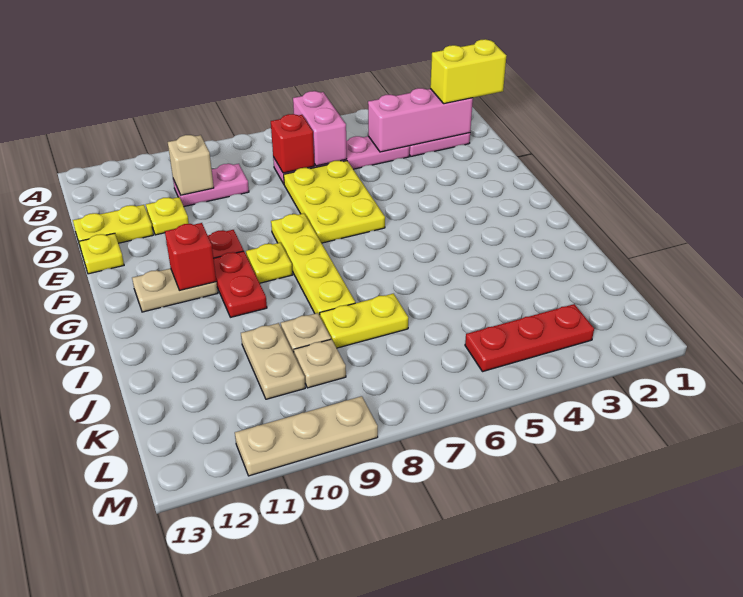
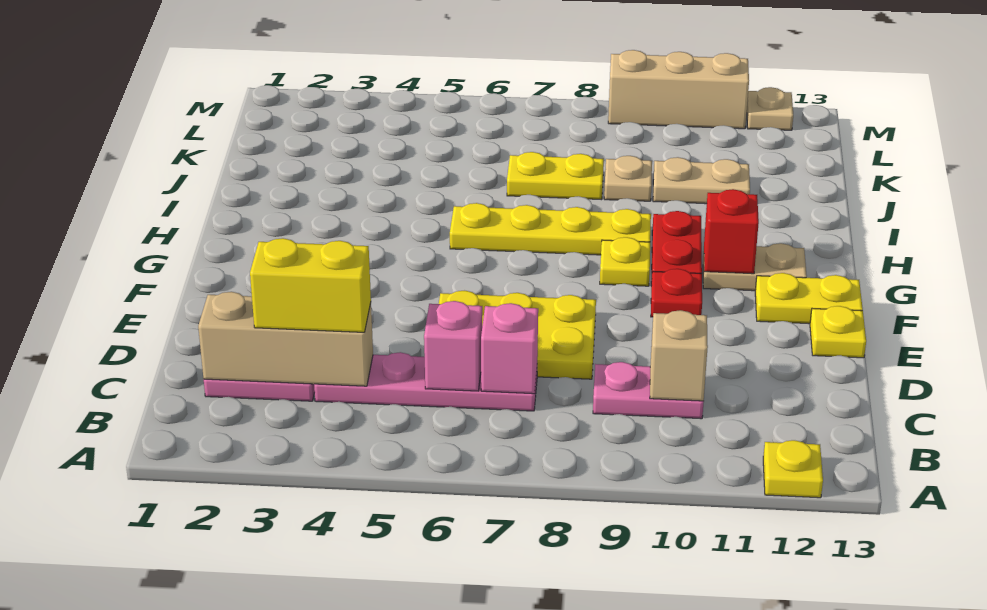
pink brick B6:C6 level 2 -> pink brick C6 level 2
yellow brick C1:C2 level 3 -> yellow brick C3:C4 level 3
pink brick C2:C4 level 2 -> tan brick C2:C4 level 2
red brick C7 level 2 -> pink brick C7 level 2
yellow plate D6:F7 level 1 -> yellow plate D6:E8 level 1
yellow plate D11 level 1 -> yellow plate A12 level 1
yellow plate D12:D13 level 1 -> yellow plate F12:F13 level 1
yellow plate F8:I8 level 1 -> yellow plate H6:H9 level 1
tan plate J10:K10 level 1 -> tan plate J10:J11 level 1
tan plate K9 level 1 -> tan plate M12 level 1
red plate L3:L5 level 1 -> none
tan plate M9:M11 level 1 -> tan brick M9:M11 level 1

